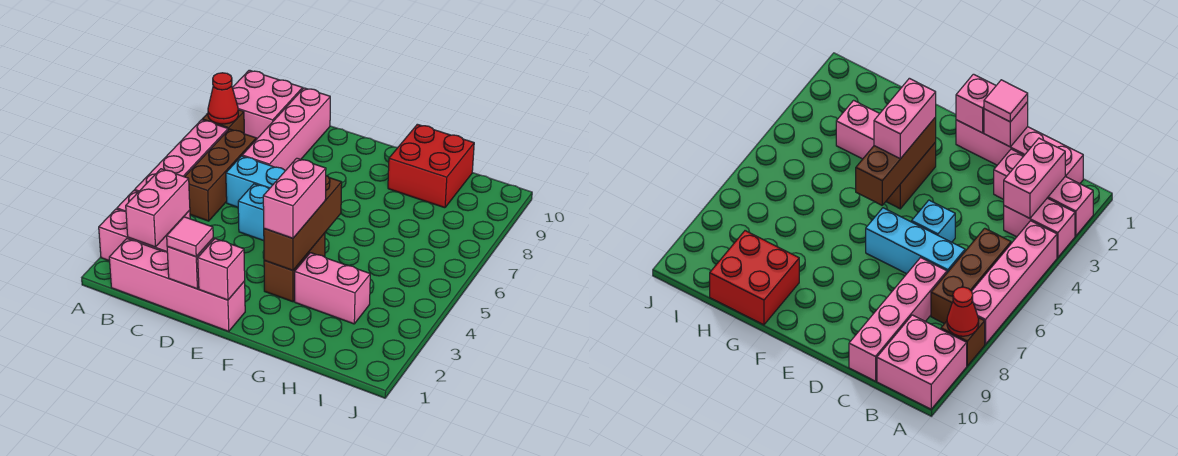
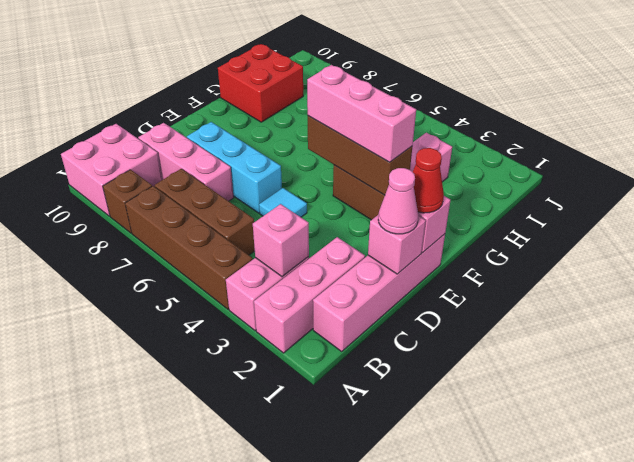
pink brick A4:A7 level 1 -> brown brick A4:A7 level 1
red cone A8 level 2 -> red cone E1 level 3
pink brick B2:B3 level 2 -> pink brick B3 level 2
cyan brick C6:E6 level 1 -> cyan brick D6:D8 level 1
pink brick C7:C10 level 1 -> pink brick C7:C9 level 1
pink tile D1 level 3 -> pink cone D1 level 3
cyan brick D5 level 1 -> cyan tile D5 level 1
pink brick F3:F4 level 3 -> pink brick F3:F5 level 3

